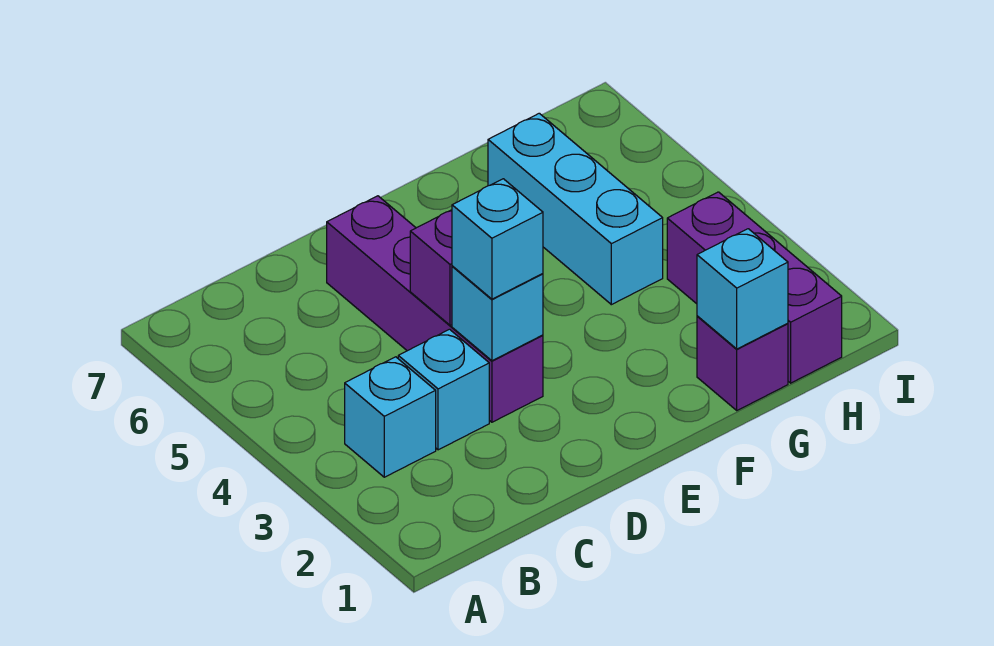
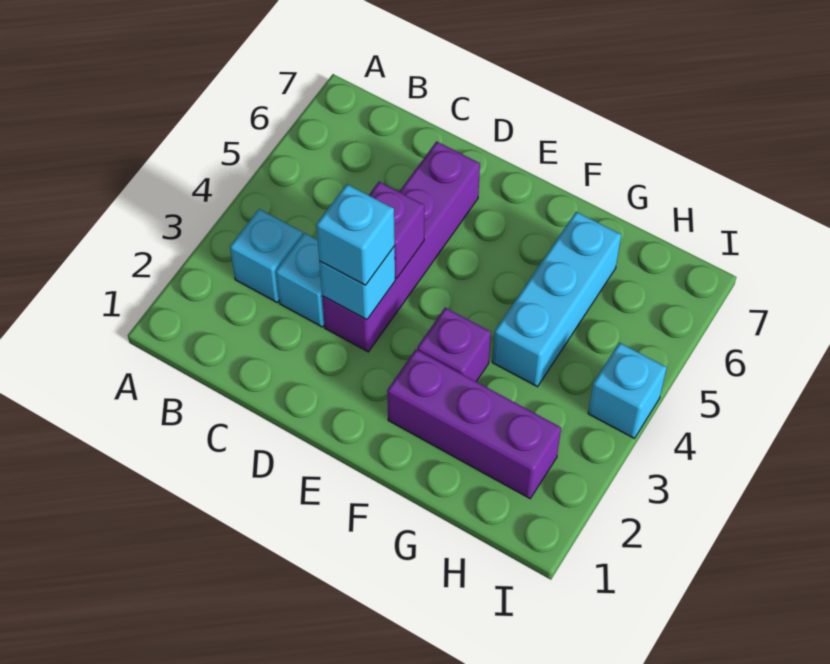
purple brick G1 level 1 -> purple brick F3 level 1
cyan brick G1 level 2 -> cyan brick I4 level 1
purple brick H1:H3 level 1 -> purple brick F2:H2 level 1

